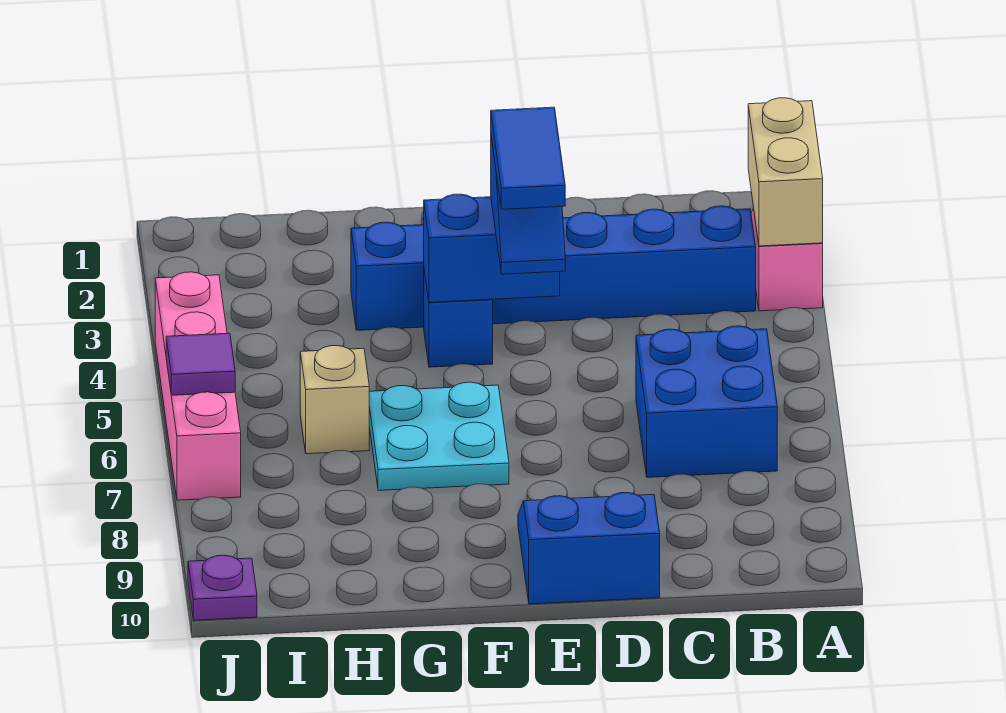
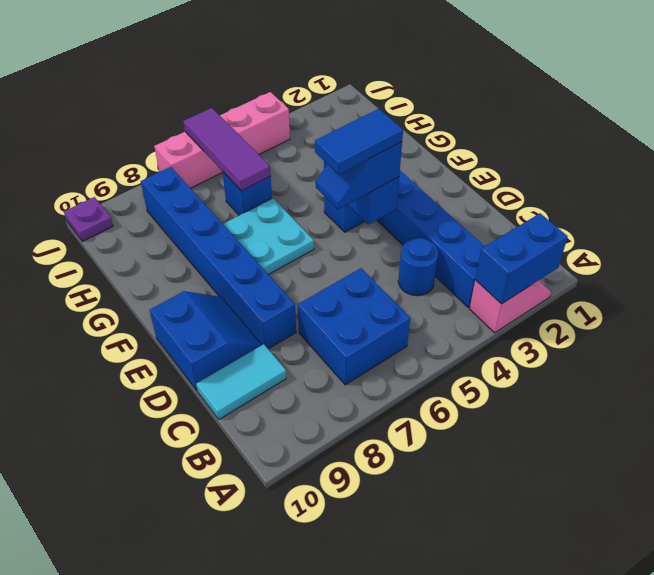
tan brick A2:A3 level 2 -> blue brick A2:A3 level 2
none -> blue round brick C4 level 1
none -> cyan tile C9:C10 level 1
none -> blue brick D8:I8 level 1
tan brick H6 level 1 -> blue brick H6 level 1
purple tile J6 level 2 -> purple tile H6:J6 level 2

